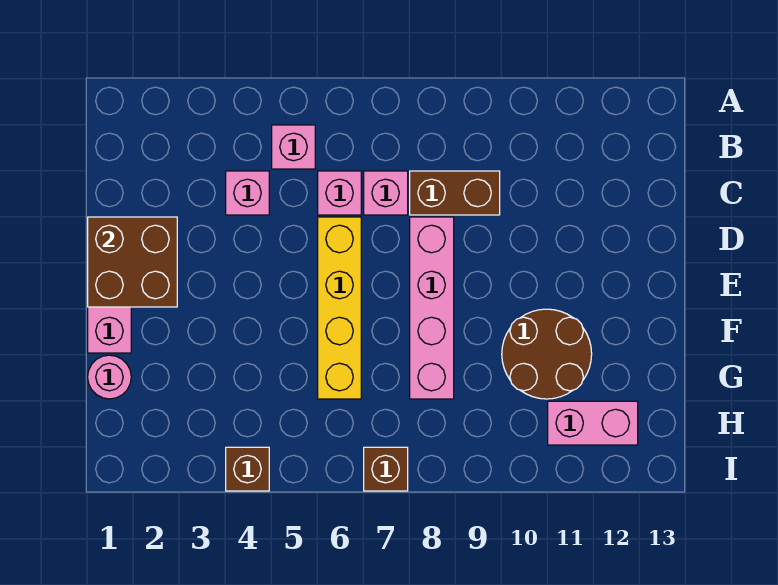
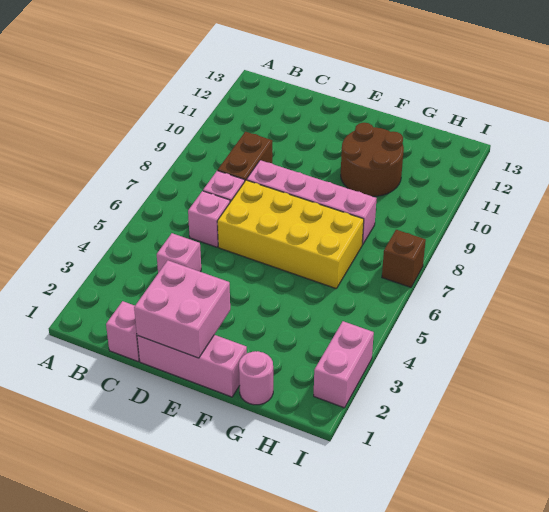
pink brick B5 level 1 -> pink brick C1 level 1
brown brick D1:E2 level 2 -> pink brick D1:E2 level 2
yellow brick D6:G6 level 1 -> yellow brick D6:G7 level 1
pink brick H11:H12 level 1 -> pink brick I2:I3 level 1
brown brick I4 level 1 -> none

